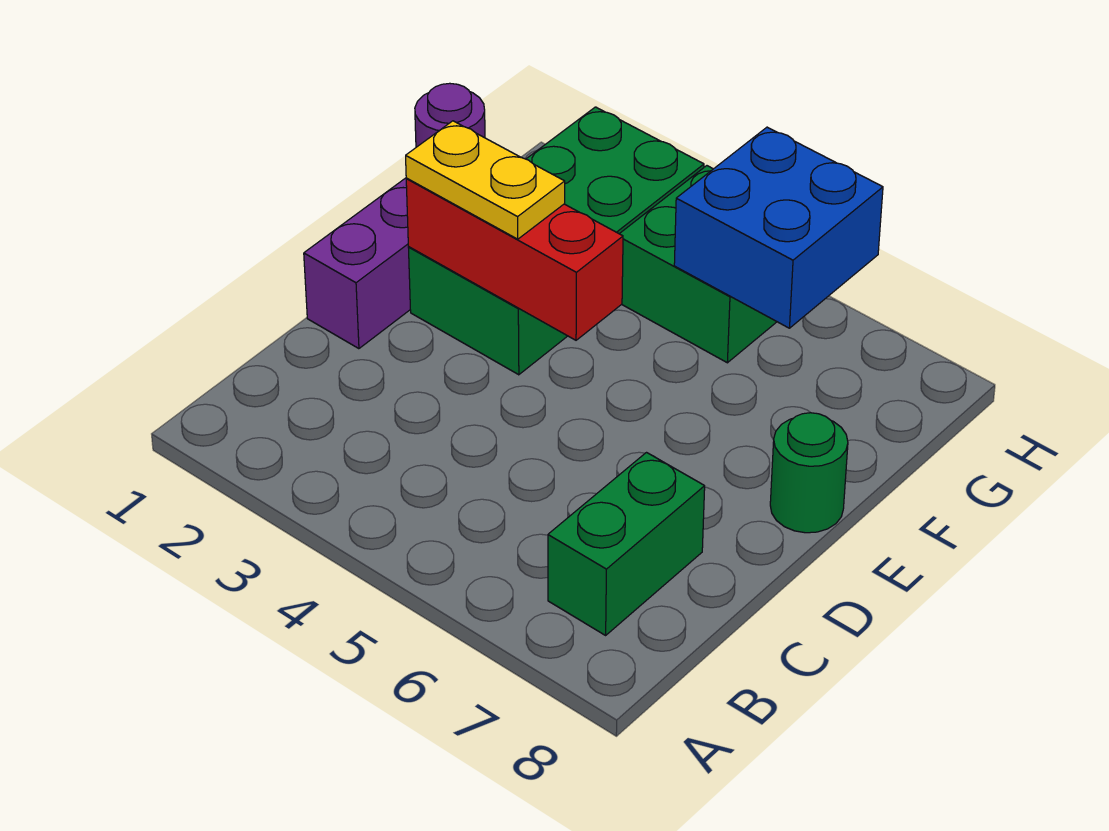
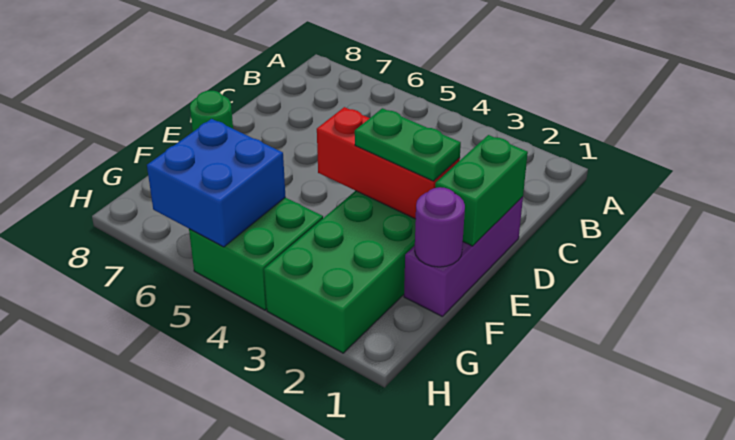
green brick B7:C7 level 1 -> green brick D1:E1 level 2
yellow plate E2:E3 level 3 -> green plate E2:E3 level 3

